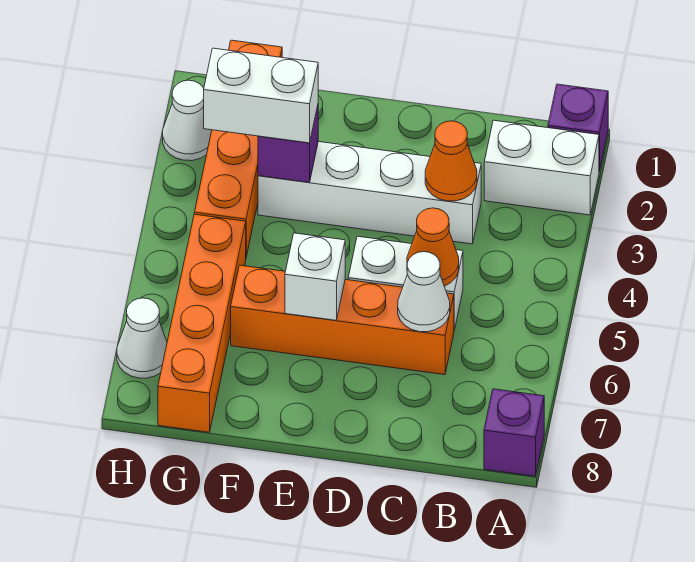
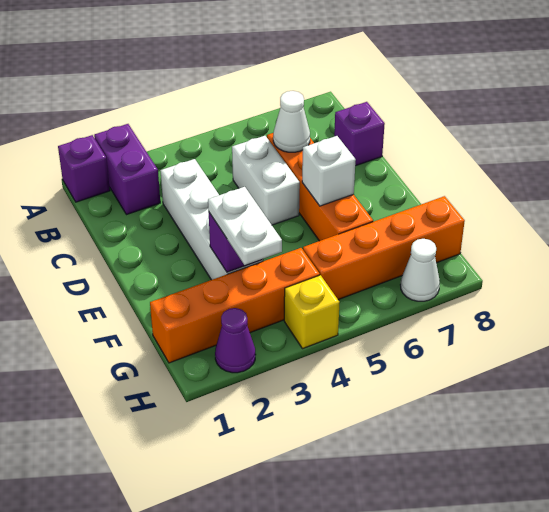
white brick A2:B2 level 1 -> purple brick A2:B2 level 1
purple brick A8 level 1 -> purple brick C8 level 1
orange cone C3 level 2 -> none
orange cone C5 level 2 -> none
white brick F3:G3 level 3 -> white plate F3:G3 level 3
white cone H2 level 1 -> purple cone H2 level 1
none -> yellow brick H4 level 1

